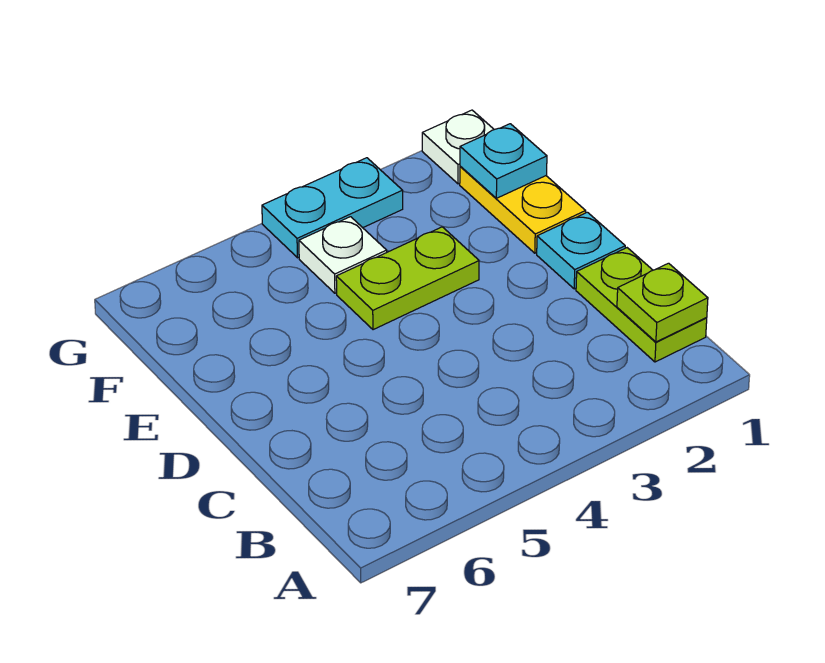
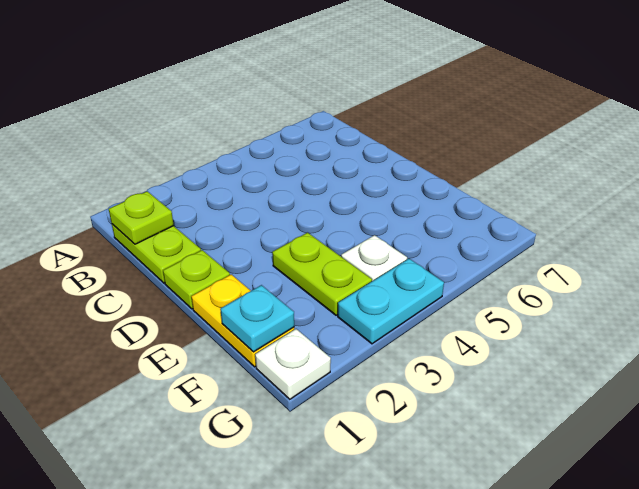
cyan plate D1 level 1 -> lime plate D1 level 1
lime plate E3:E4 level 1 -> lime plate E3:F3 level 1

